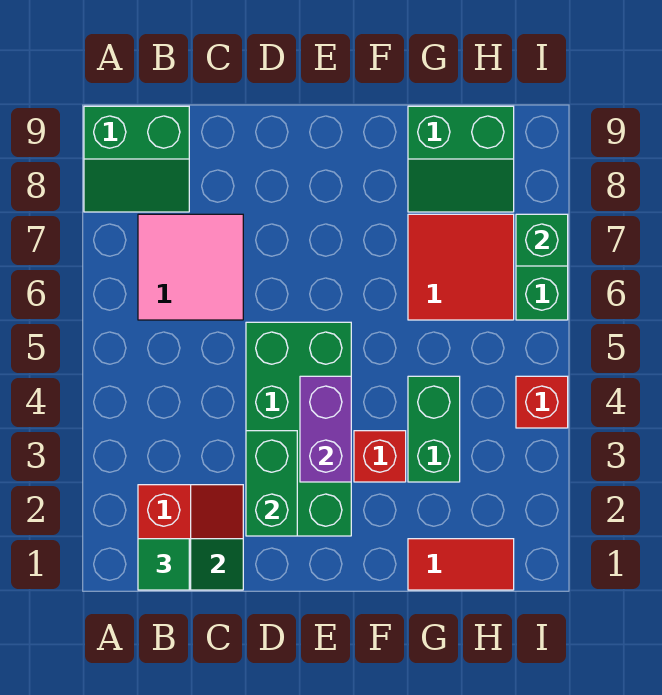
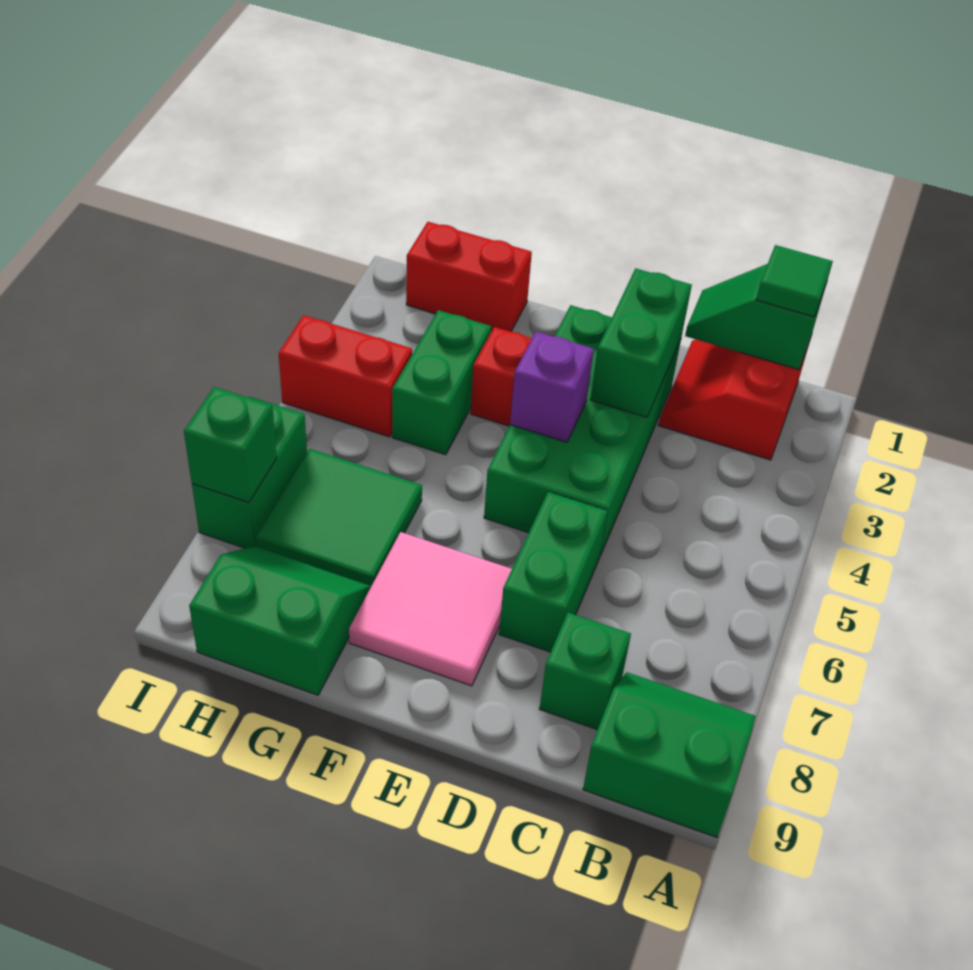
pink tile B6:C7 level 1 -> pink tile E7:F8 level 1
none -> green brick C8 level 1
none -> green brick D6:D7 level 1
purple brick E3:E4 level 2 -> purple brick E4 level 2
red tile G1:H1 level 1 -> red brick G1:H1 level 1
red tile G6:H7 level 1 -> green tile G6:H7 level 1
red brick I4 level 1 -> red brick H4:I4 level 1

